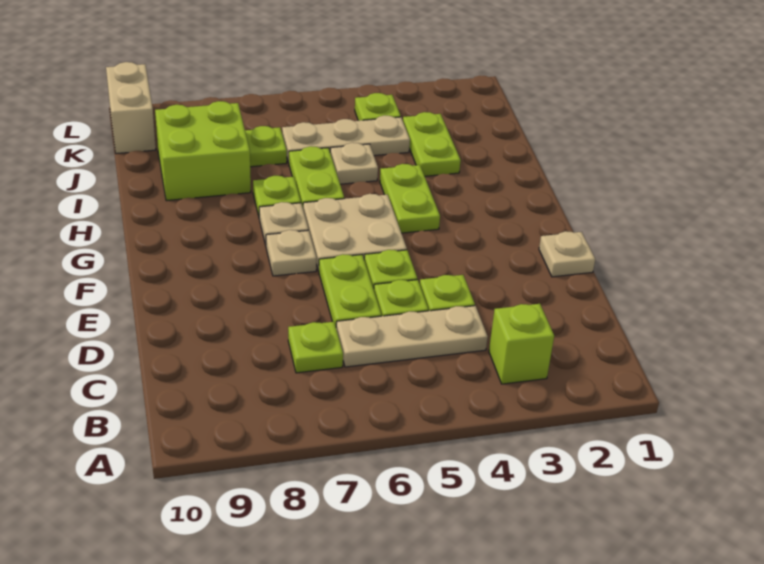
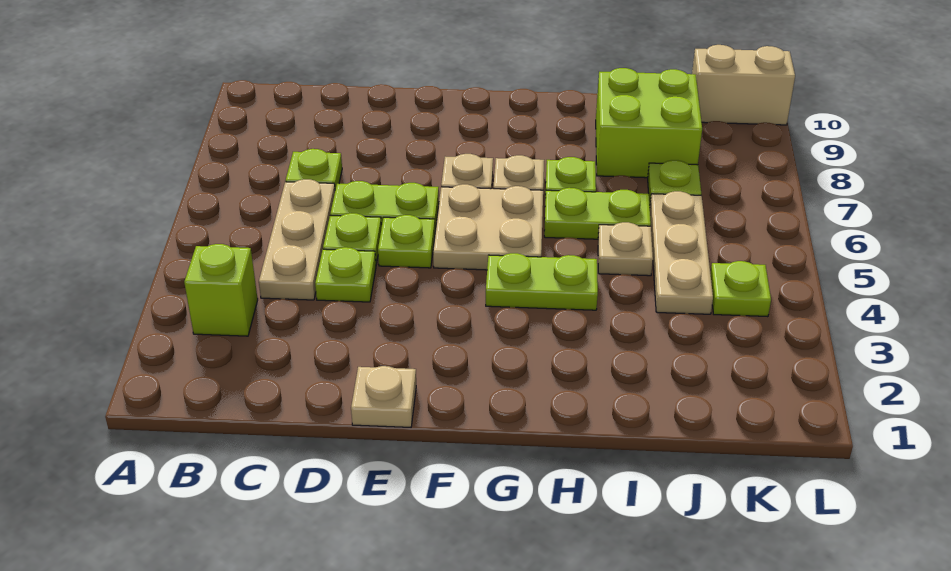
lime plate I3:J3 level 1 -> none

